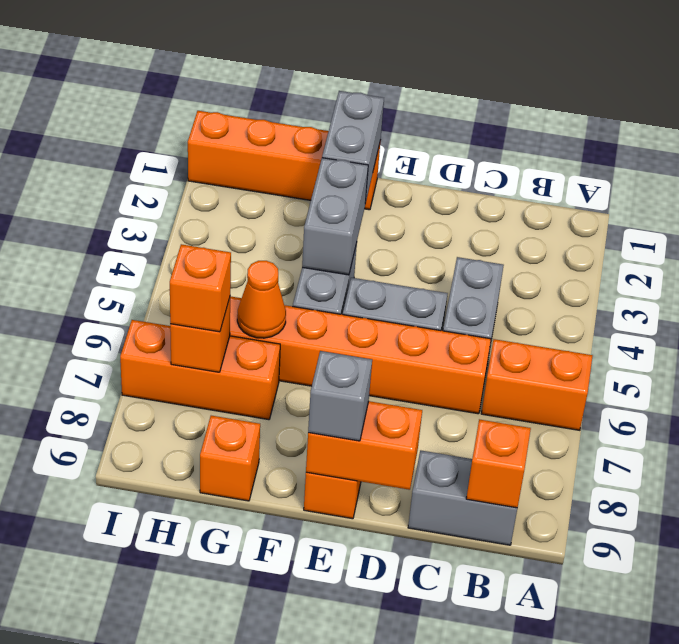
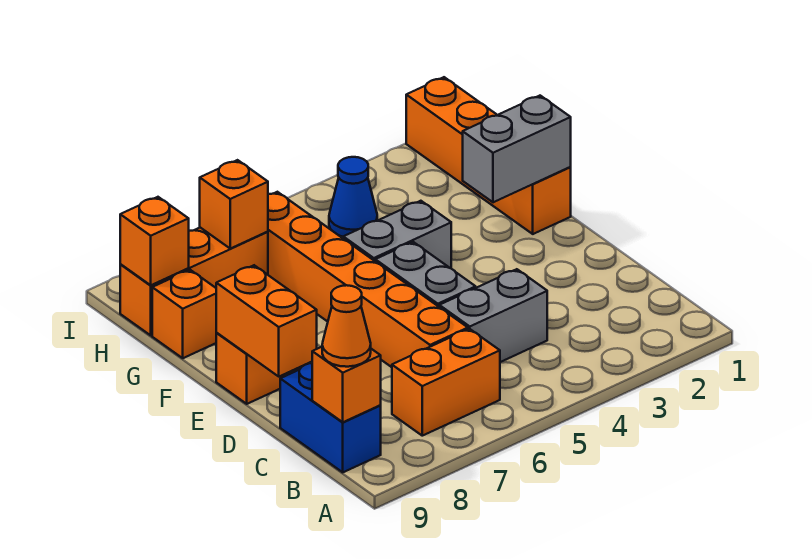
orange brick A6:B6 level 1 -> orange brick B6:B7 level 1
grey brick B9:C9 level 1 -> blue brick B9:C9 level 1
grey brick E9 level 3 -> none
grey brick F3:F4 level 2 -> none
orange cone G6 level 2 -> orange cone B9 level 3
orange brick G7:I7 level 1 -> orange brick H7:H9 level 1
none -> blue cone H4 level 1
orange brick H7 level 3 -> orange brick H9 level 2

